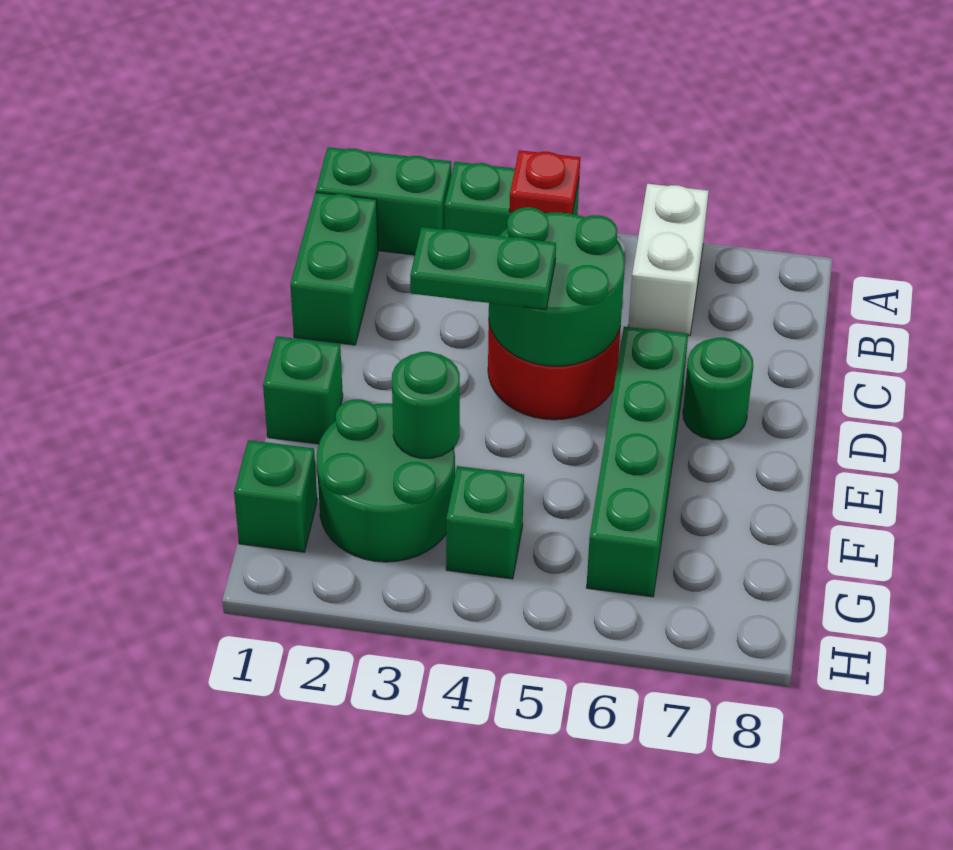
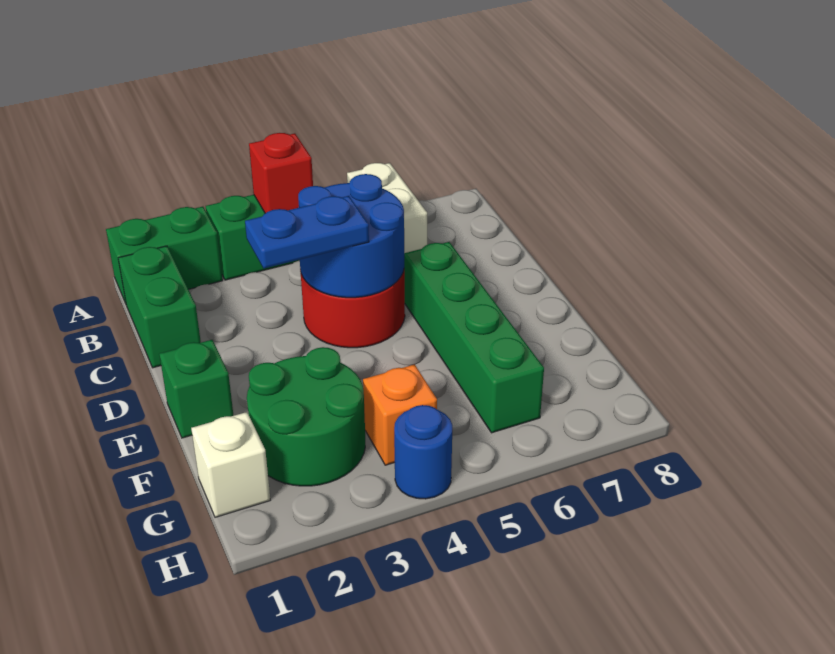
red plate A4 level 2 -> red brick A4 level 2
green round brick C4:D5 level 2 -> blue round brick C4:D5 level 2
green plate D3:D4 level 3 -> blue plate D3:D4 level 3
green round brick D7 level 1 -> none
green round brick F3 level 2 -> none
green brick G1 level 1 -> white brick G1 level 1
green brick G4 level 1 -> orange brick G4 level 1
none -> blue round brick H4 level 1

